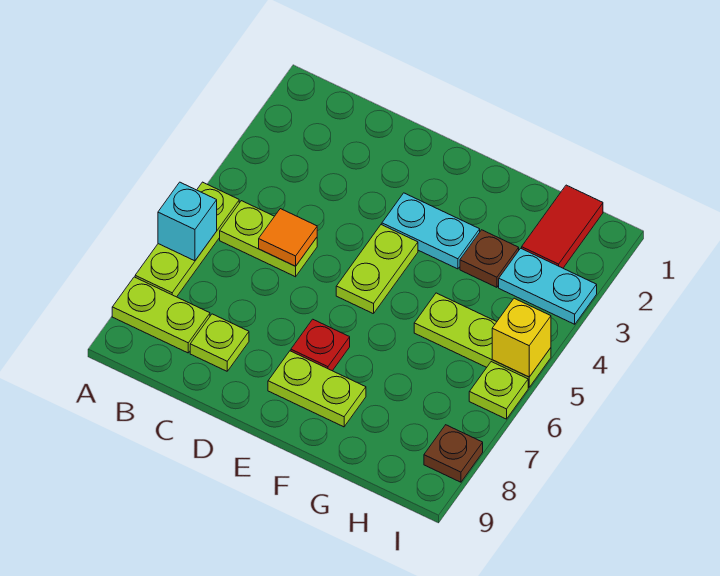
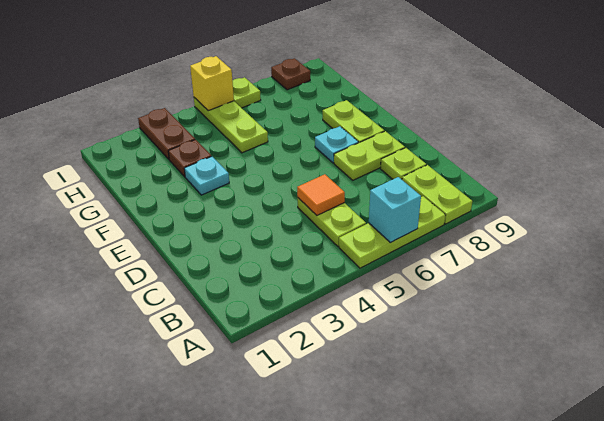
cyan plate E3:F3 level 1 -> cyan plate F3 level 1
lime plate E4:E5 level 1 -> lime plate D7:D8 level 1
red plate E7 level 1 -> cyan plate E7 level 1
red tile H1:H2 level 1 -> none
cyan plate H3:I3 level 1 -> brown plate H3:I3 level 1

